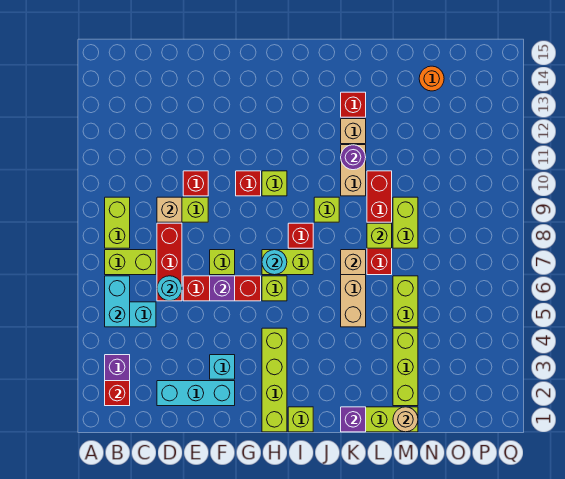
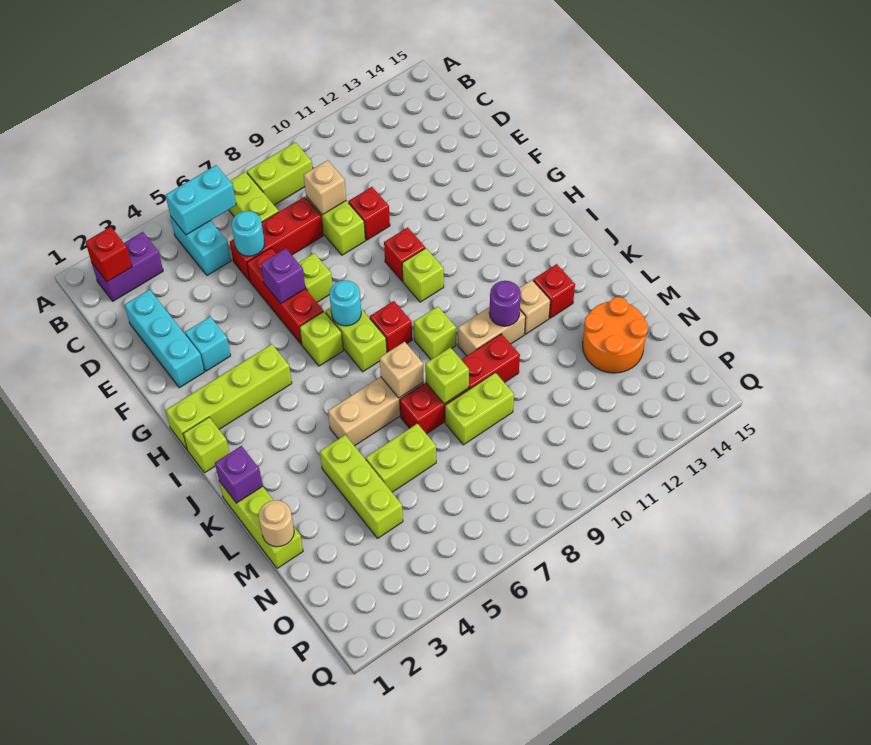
lime brick M2:M4 level 1 -> lime brick L4:N4 level 1
orange round brick N14 level 1 -> orange round brick M13:N14 level 1

